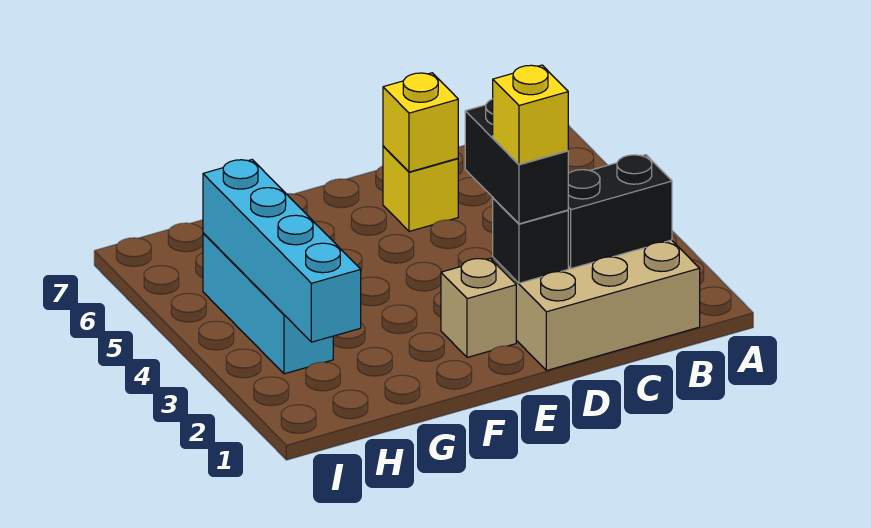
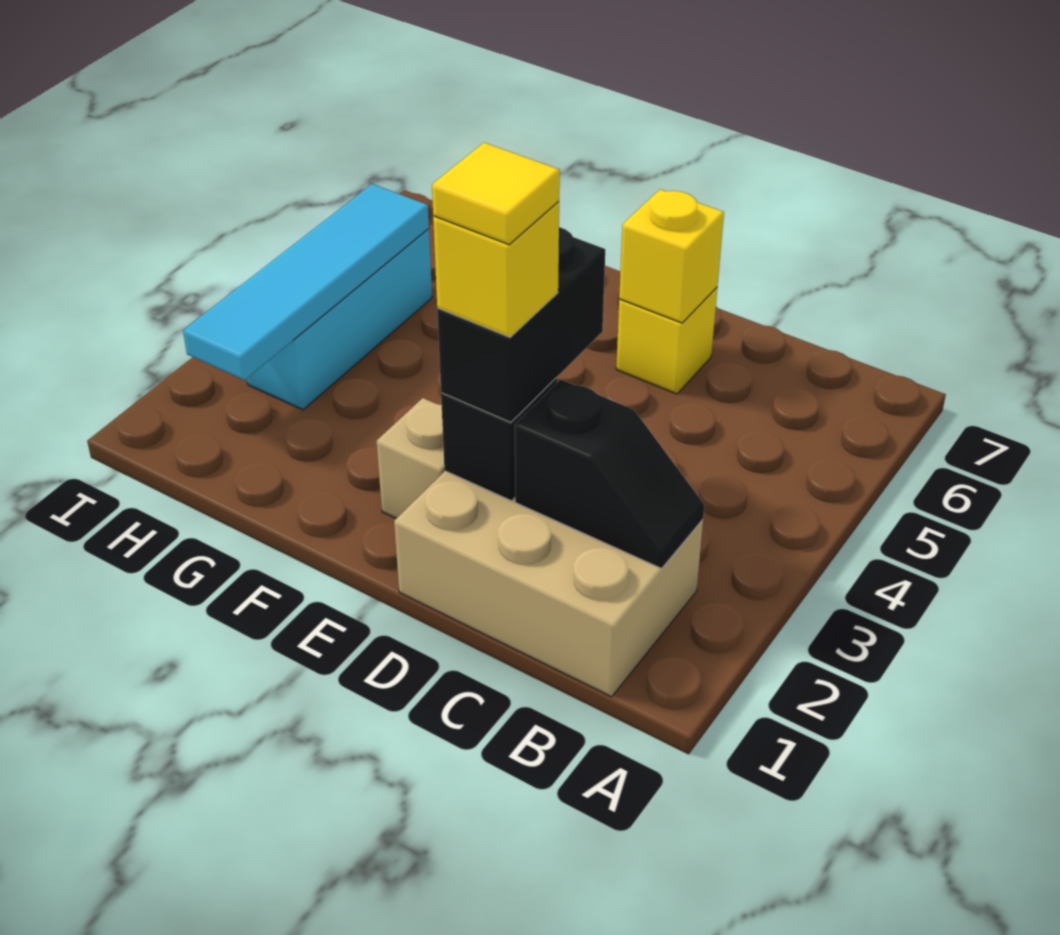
black brick B2:C2 level 2 -> black slope B2:C2 level 2 top C
none -> yellow tile D2 level 5
cyan brick H2:H5 level 2 -> cyan tile H2:H5 level 2

